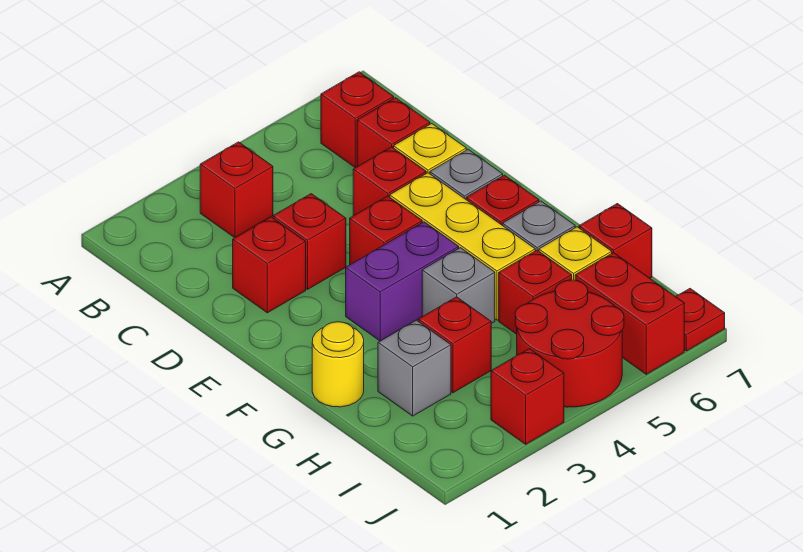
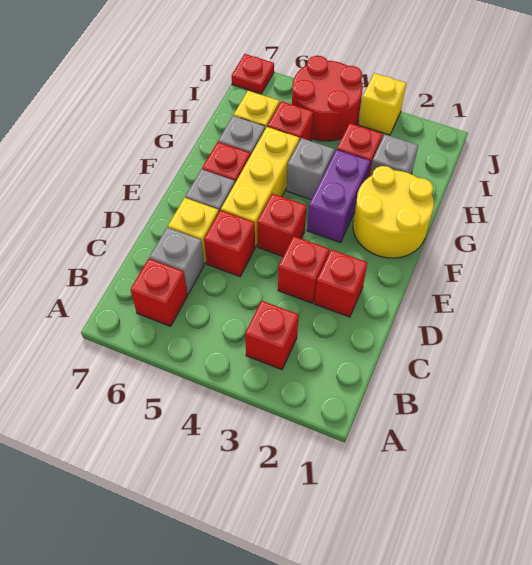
red brick C6 level 1 -> grey brick C6 level 1
purple brick F3:F4 level 1 -> purple brick F3:G3 level 1
yellow round brick G1 level 1 -> yellow round brick F1:G2 level 1
red brick H7 level 1 -> none
red brick I6:J6 level 1 -> none
red brick J3 level 1 -> yellow brick J3 level 1

